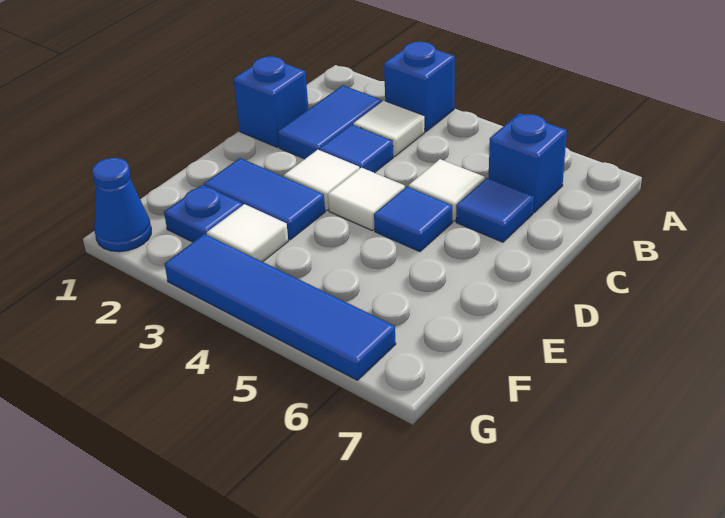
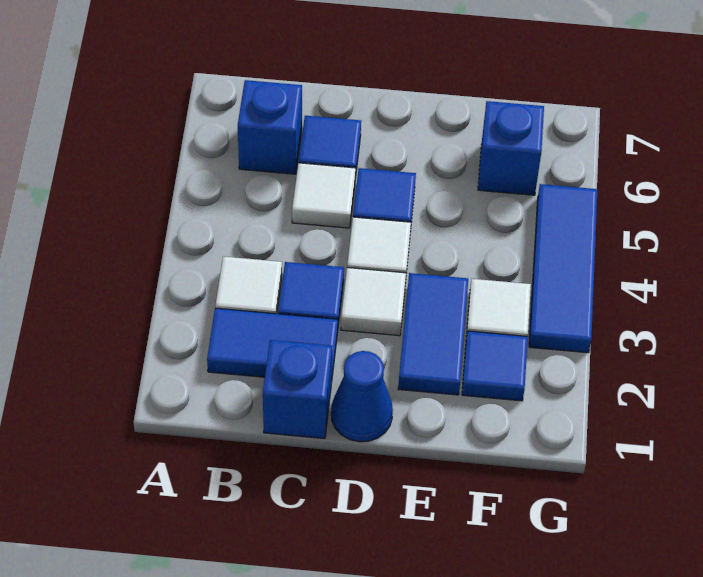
blue brick A3 level 1 -> blue brick F6 level 1
blue plate F2 level 1 -> blue tile F2 level 1
blue cone G1 level 1 -> blue cone D1 level 1
blue tile G3:G6 level 1 -> blue tile G3:G5 level 1

